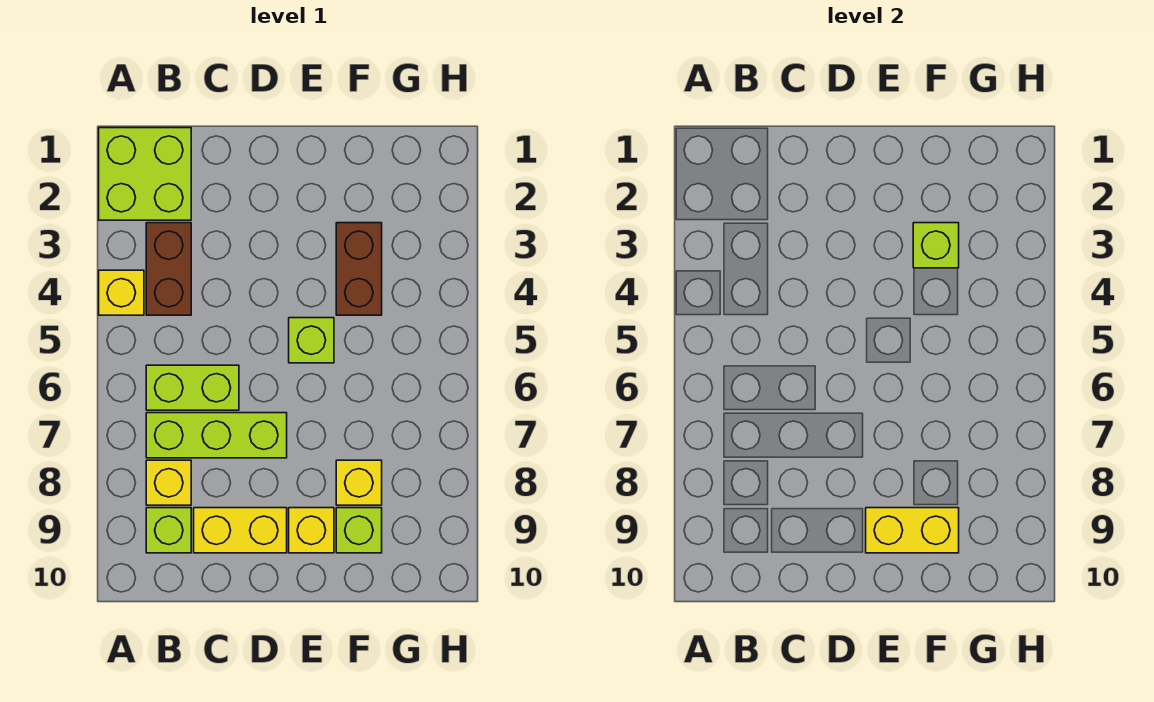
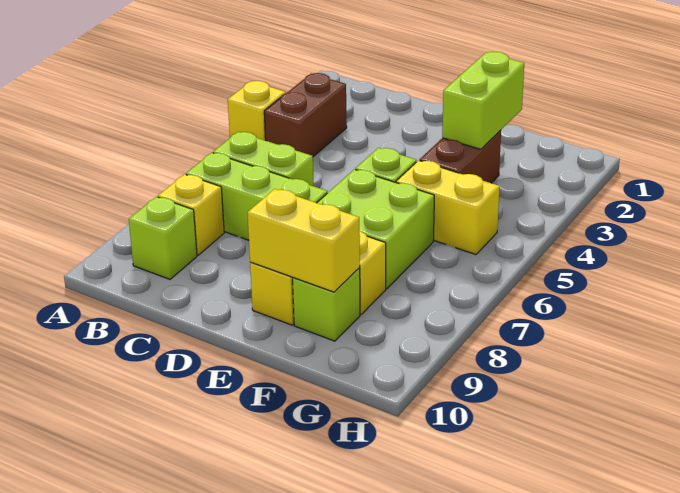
lime brick A1:B2 level 1 -> lime brick E6:F7 level 1
yellow brick C9:D9 level 1 -> yellow brick F5:G5 level 1
lime brick F3 level 2 -> lime brick F2:F3 level 2

